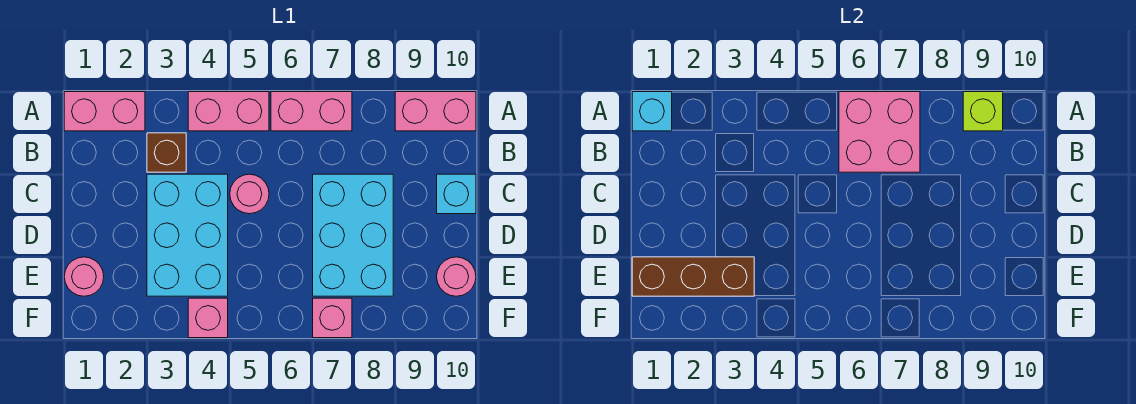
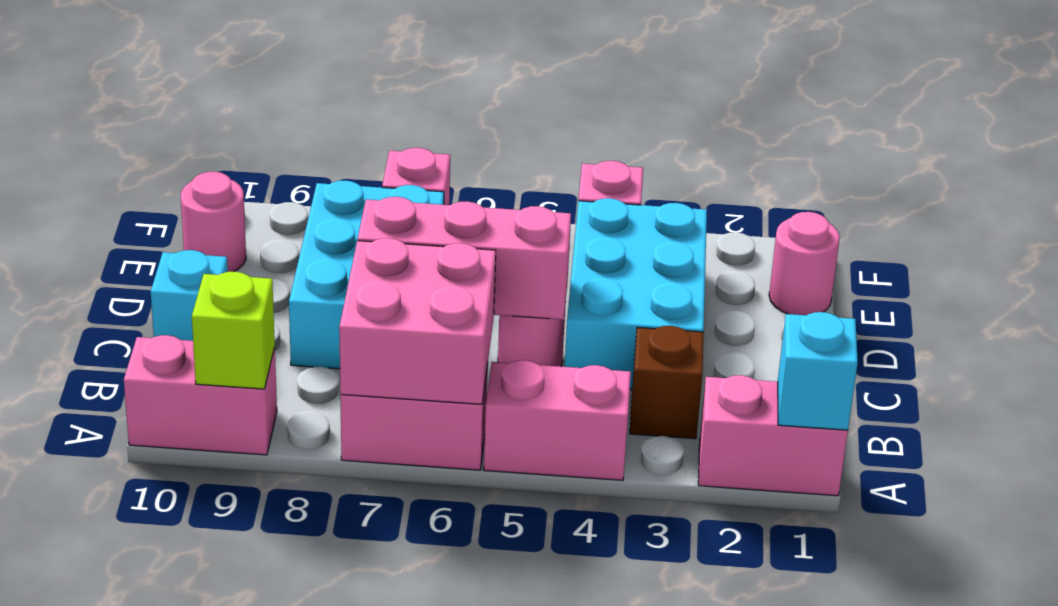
none -> pink brick C5:C7 level 2
brown brick E1:E3 level 2 -> none

